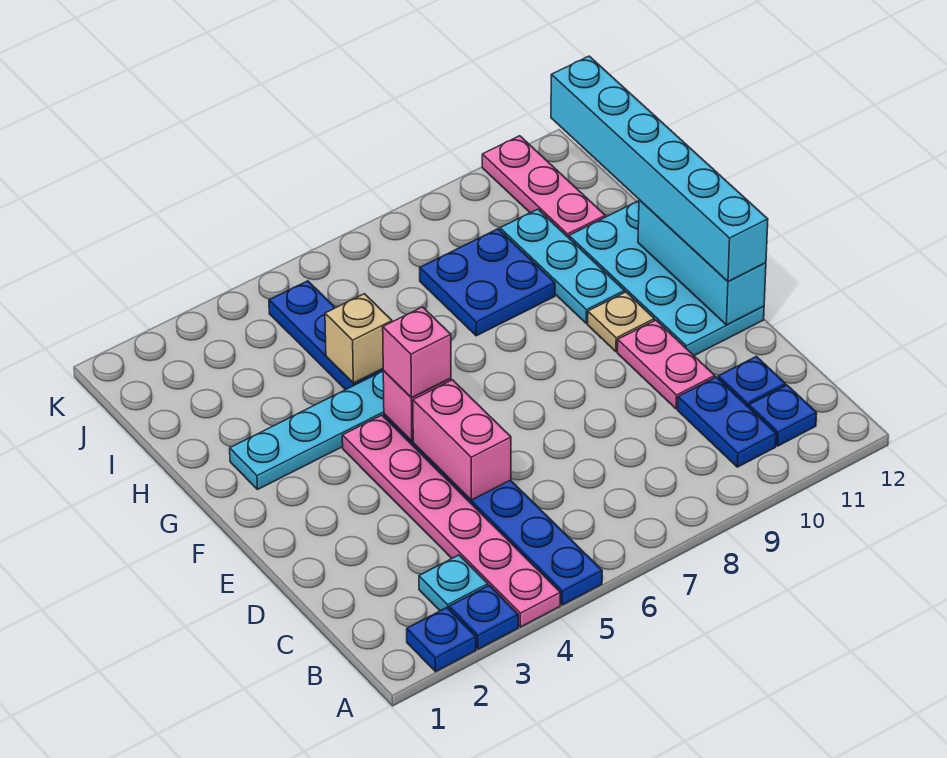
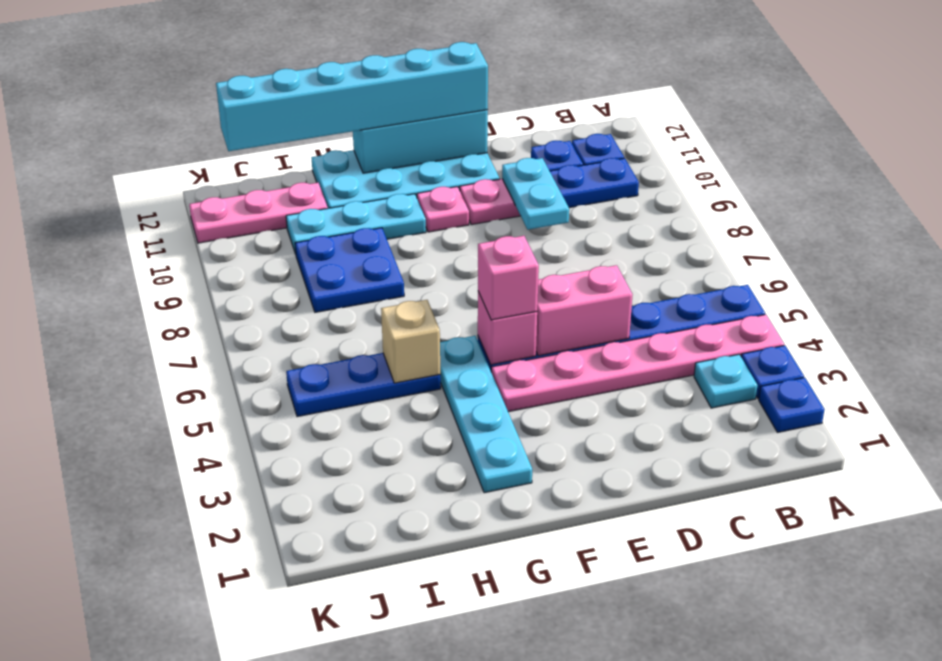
none -> cyan plate D9:D10 level 2
tan plate F10 level 1 -> pink plate F10 level 1

